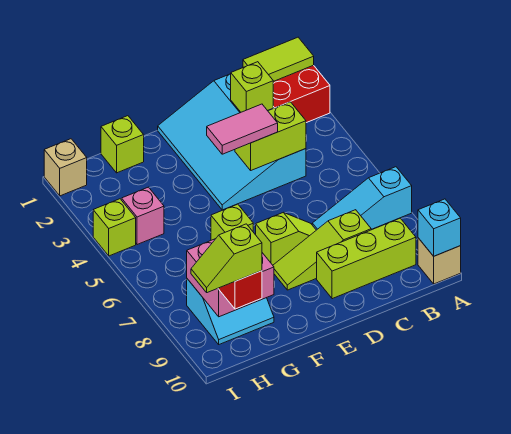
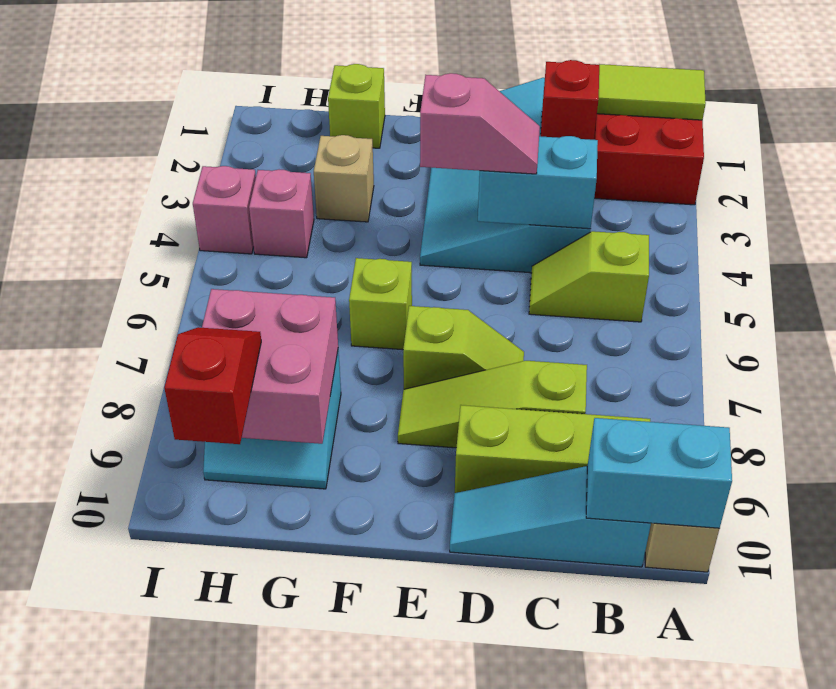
cyan slope A7:C7 level 1 top A -> cyan slope B10:D10 level 1 top B
cyan brick A10 level 2 -> cyan brick A10:B10 level 2
lime brick C2 level 2 -> red brick C2 level 2
lime brick C4:D4 level 2 -> cyan brick C4:D4 level 2
pink tile D4:E4 level 3 -> pink slope D4:E4 level 3 top E
lime slope H10:I10 level 4 top H -> lime slope B5:C5 level 1 top B
tan brick I1 level 1 -> tan brick G3 level 1
lime brick I4 level 1 -> pink brick I4 level 1

